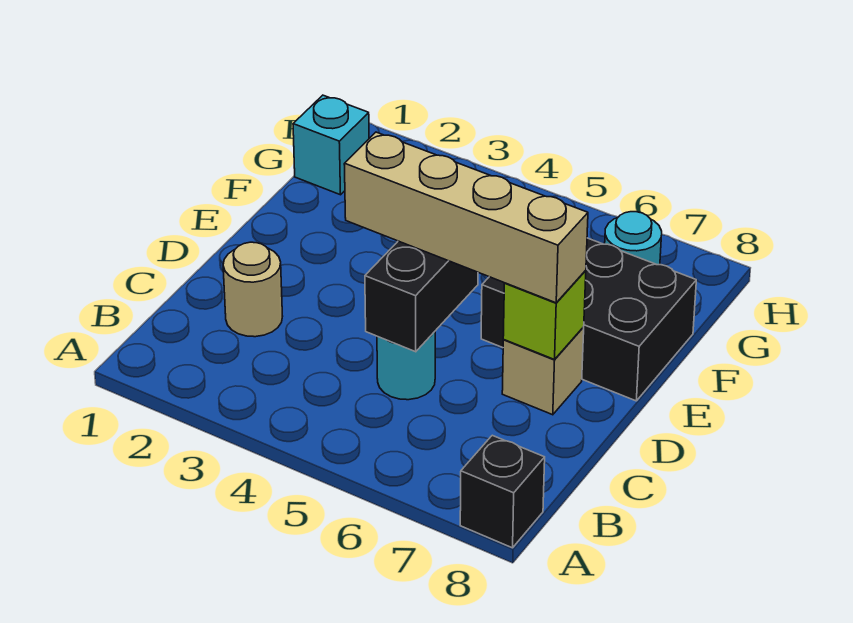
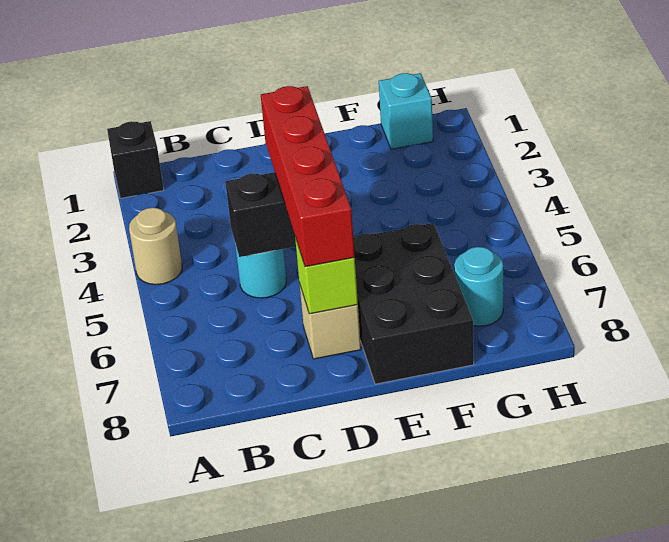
black brick A8 level 1 -> black brick A1 level 1
tan round brick C2 level 1 -> tan round brick A4 level 1
tan brick D4:D7 level 3 -> red brick D4:D7 level 3

